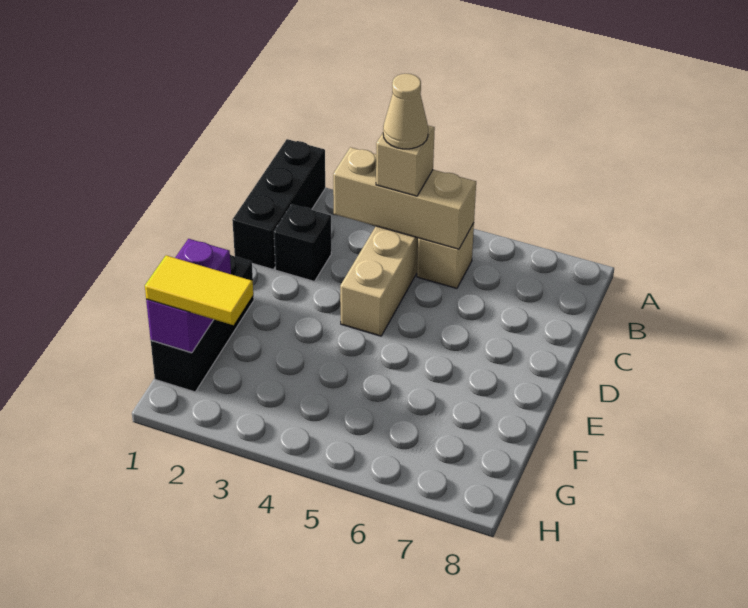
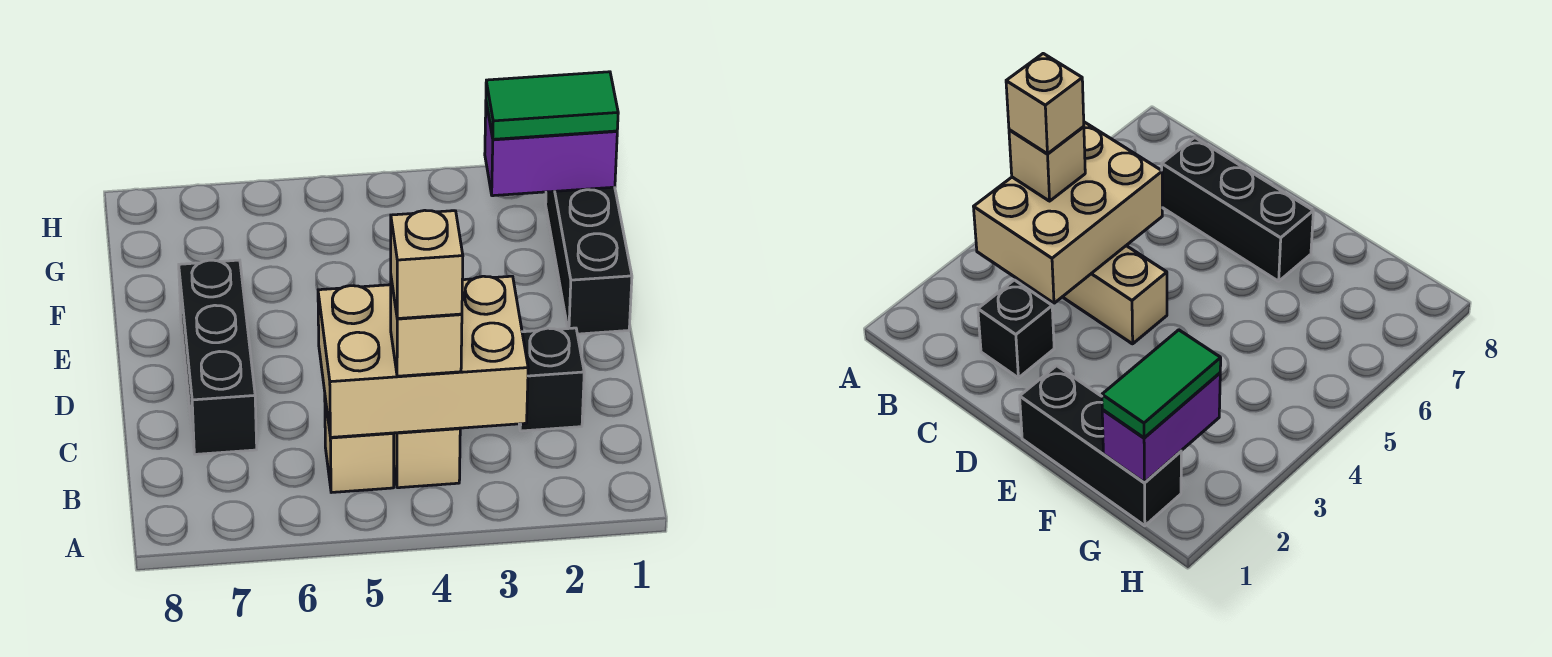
black brick A1:C1 level 1 -> black brick C7:E7 level 1
tan brick B3:B5 level 2 -> tan brick B3:C5 level 2
tan cone B4 level 4 -> tan brick B4 level 4
purple brick F1:G1 level 2 -> purple brick G1:G2 level 2
yellow tile G1:G2 level 3 -> green tile G1:G2 level 3

